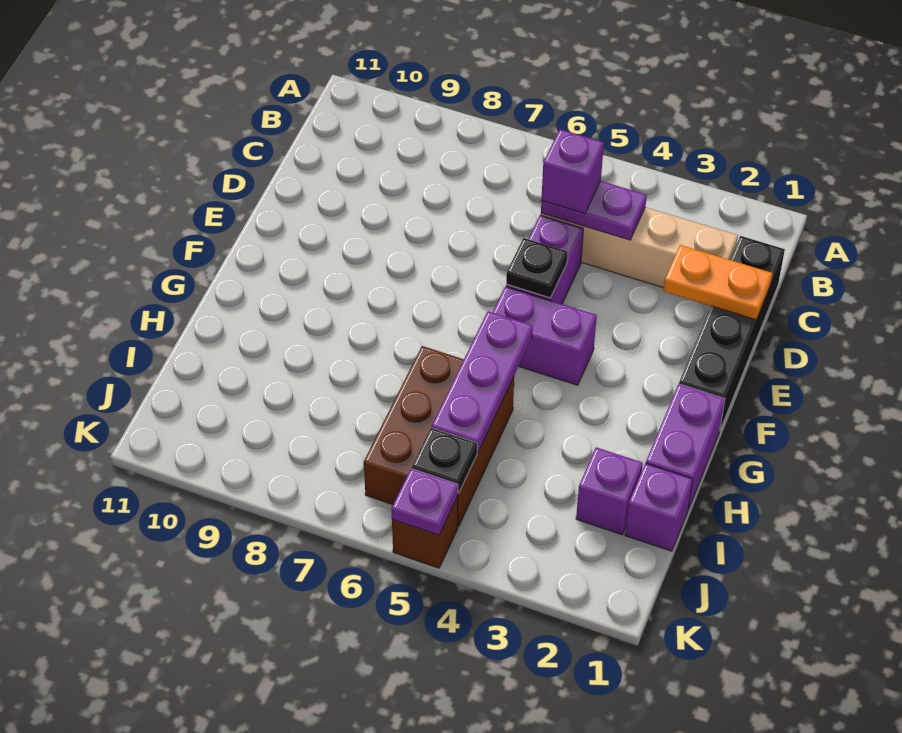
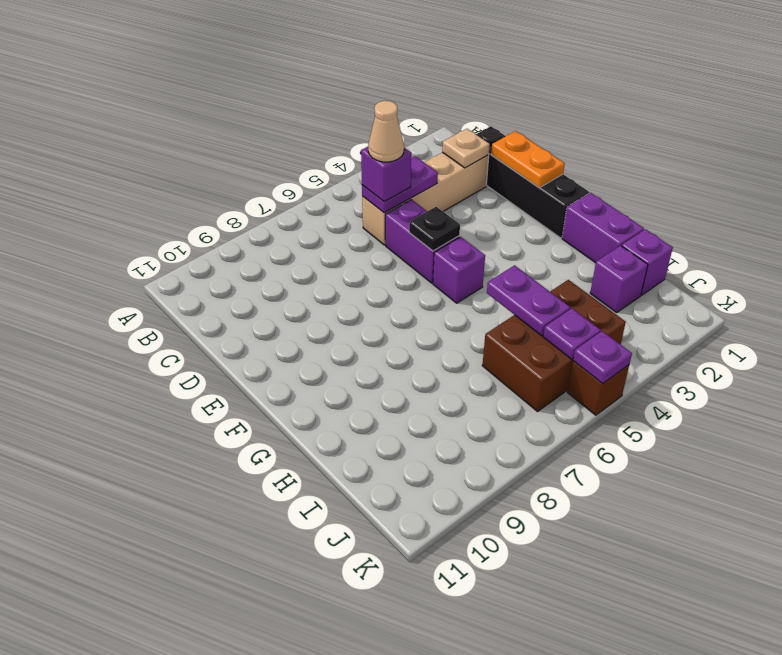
none -> tan plate C2 level 2
none -> tan cone C5 level 4
orange plate D1:D2 level 2 -> orange plate D1:E1 level 2
purple brick F4:F5 level 1 -> purple brick F5 level 1
purple plate G5:I5 level 2 -> purple plate H5:I5 level 2
brown brick H5:J6 level 1 -> brown brick I4:J6 level 1
black plate J5 level 2 -> purple plate J5 level 2

